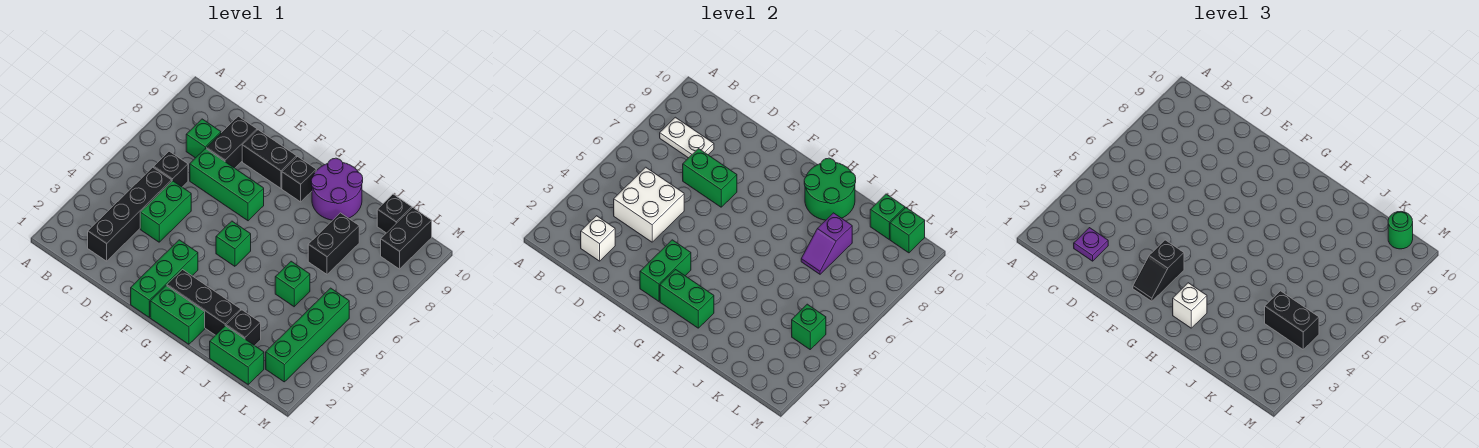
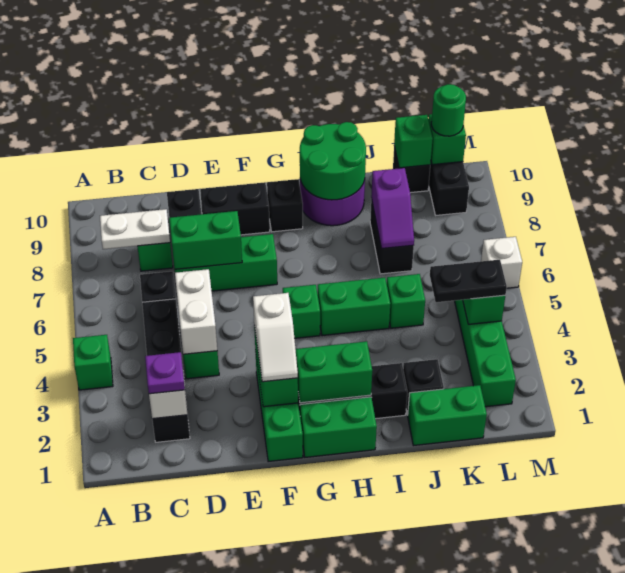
none -> green brick A4 level 1
white brick C4:D5 level 2 -> white brick D4:D5 level 2
black slope F2:F3 level 3 top 3 -> white slope F2:F3 level 3 top 3
white brick H2 level 3 -> white brick M6 level 1
none -> green brick H5:I5 level 1
black brick K4:L4 level 3 -> black plate K4:L4 level 3

